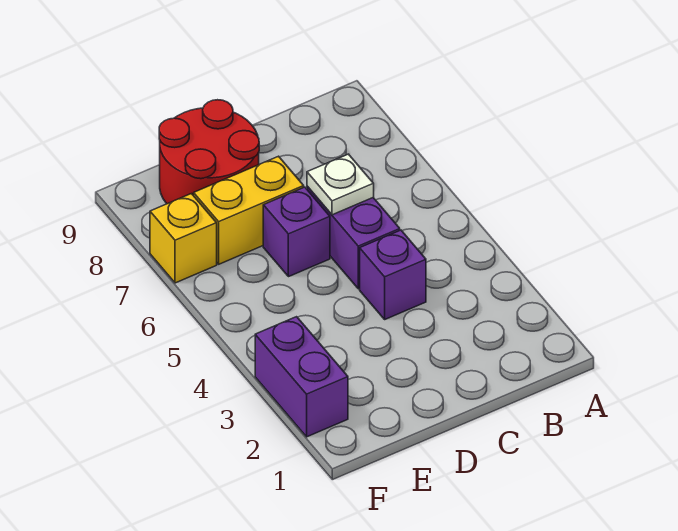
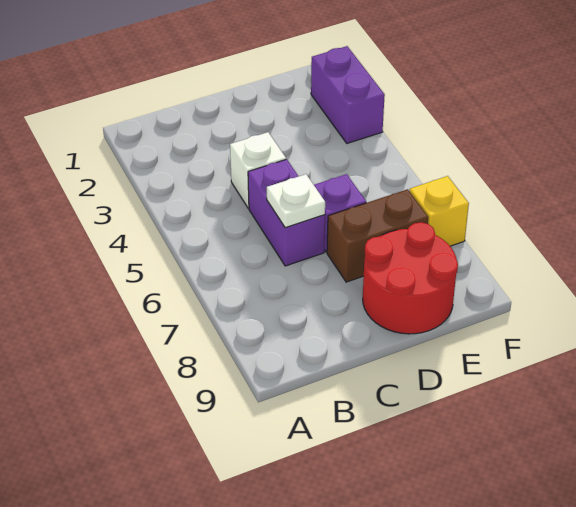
purple brick C4 level 1 -> white brick C4 level 1
yellow brick D7:E7 level 1 -> brown brick D7:E7 level 1

